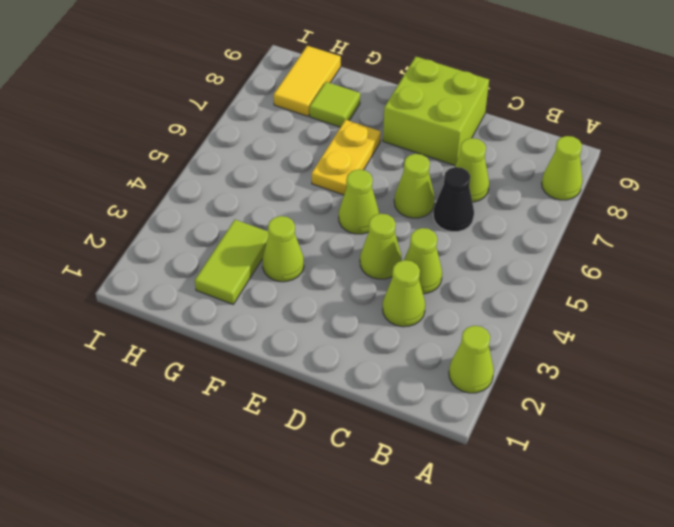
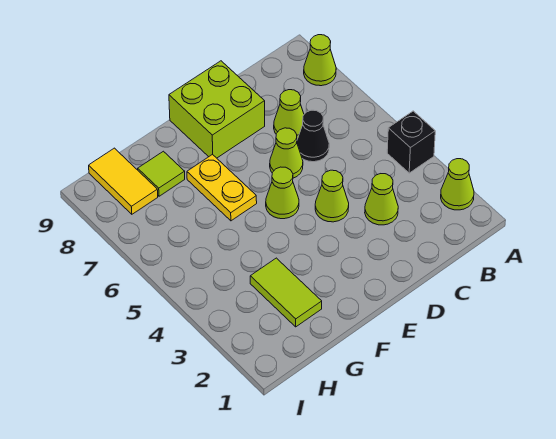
none -> black brick A4 level 1
lime cone C4 level 1 -> none
lime cone F3 level 1 -> none

